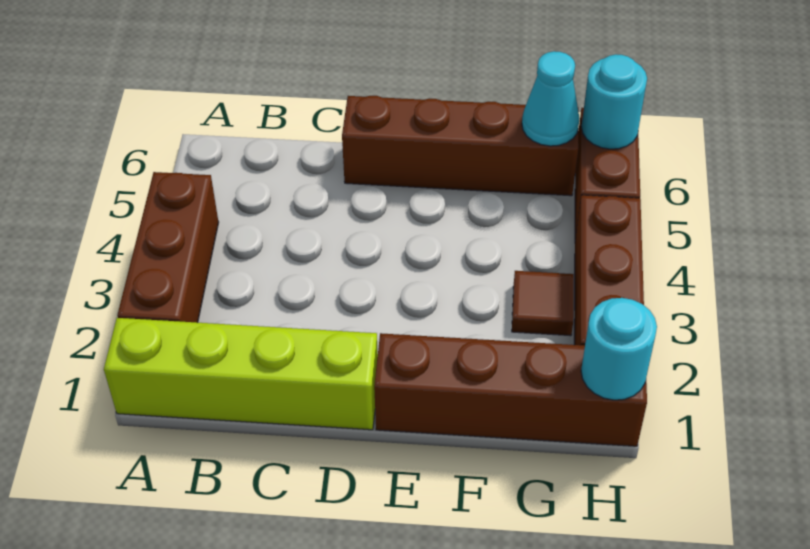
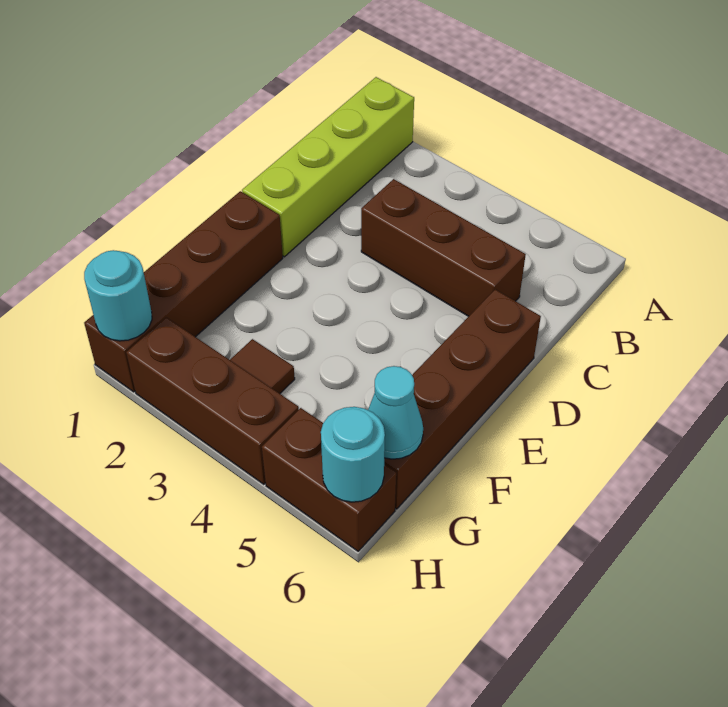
brown brick A2:A4 level 1 -> brown brick C3:C5 level 1

